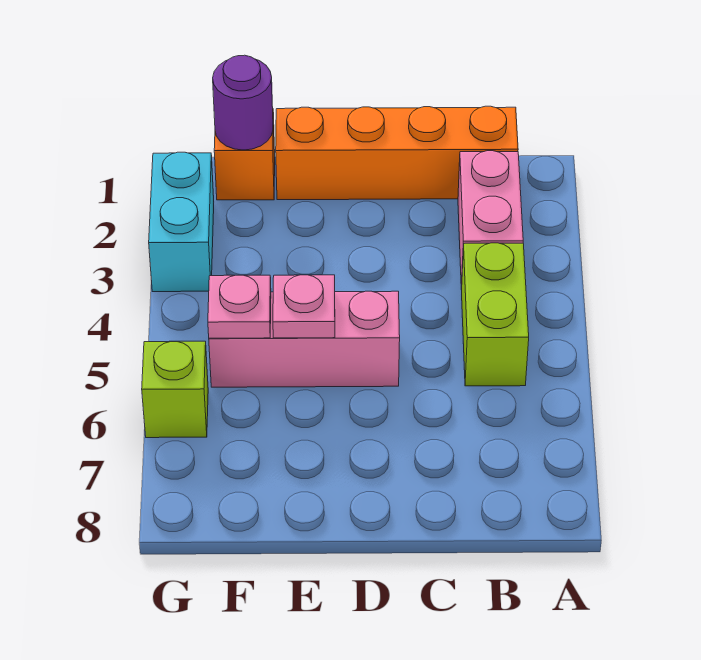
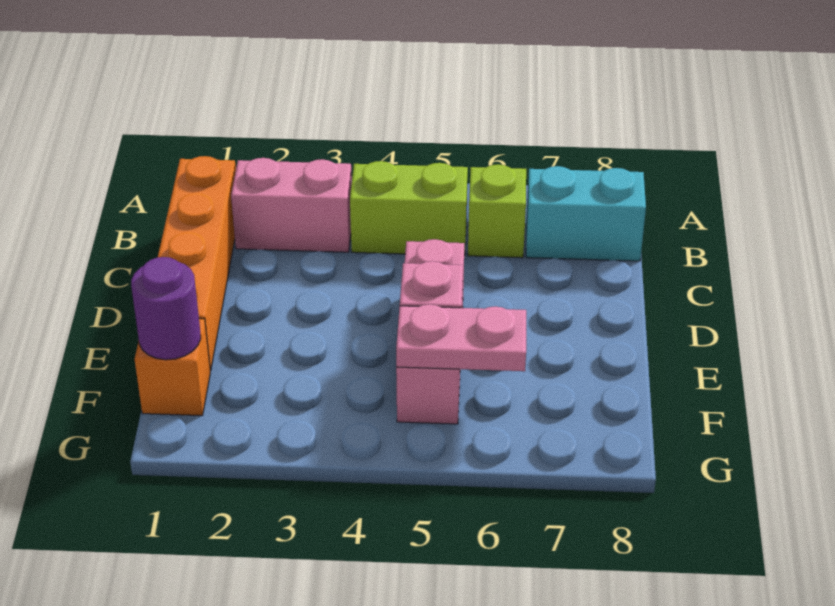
pink plate F5 level 2 -> pink plate F5:F6 level 2
cyan brick G2:G3 level 1 -> cyan brick B7:B8 level 1
lime brick G6 level 1 -> lime brick B6 level 1

